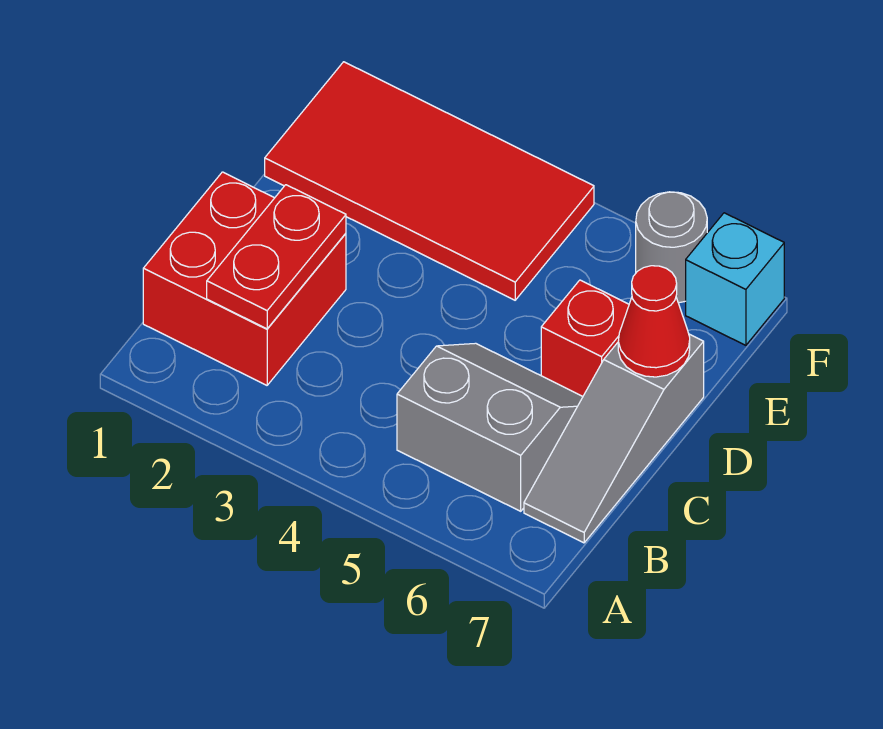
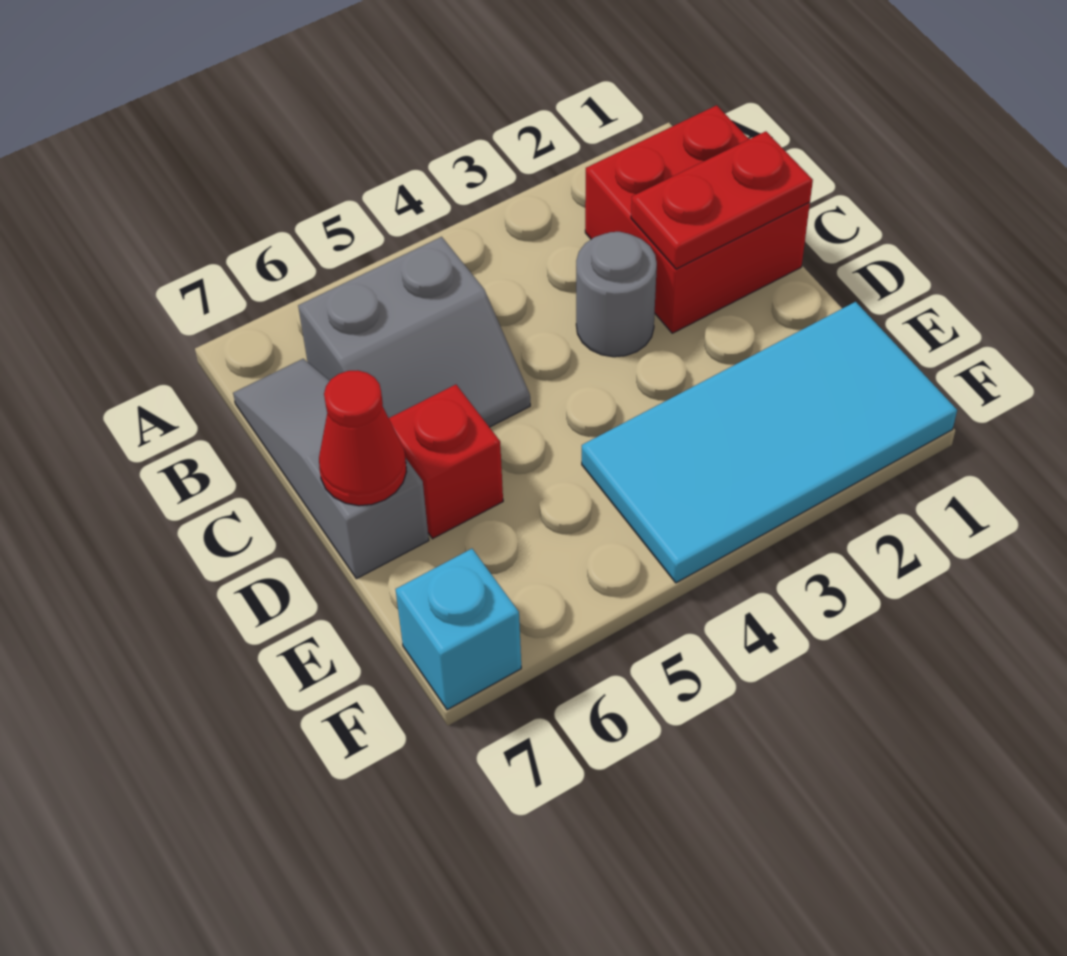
red plate B2:C2 level 2 -> red plate C1:C2 level 2
red tile E1:F4 level 1 -> cyan tile E1:F4 level 1
grey round brick F6 level 1 -> grey round brick C3 level 1

